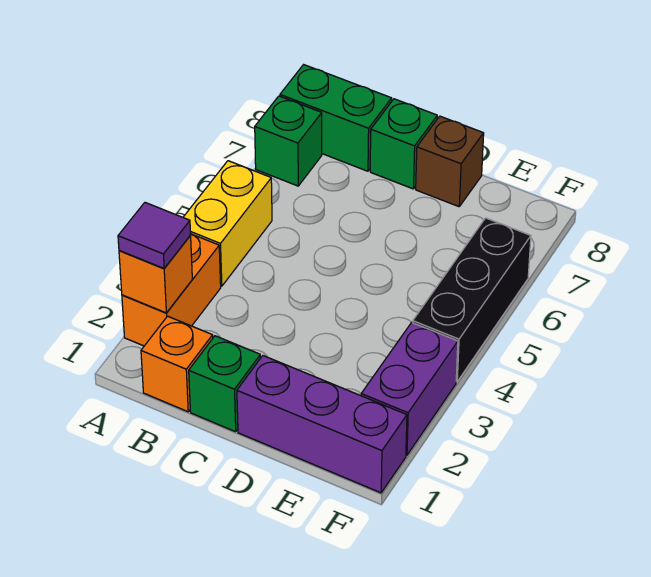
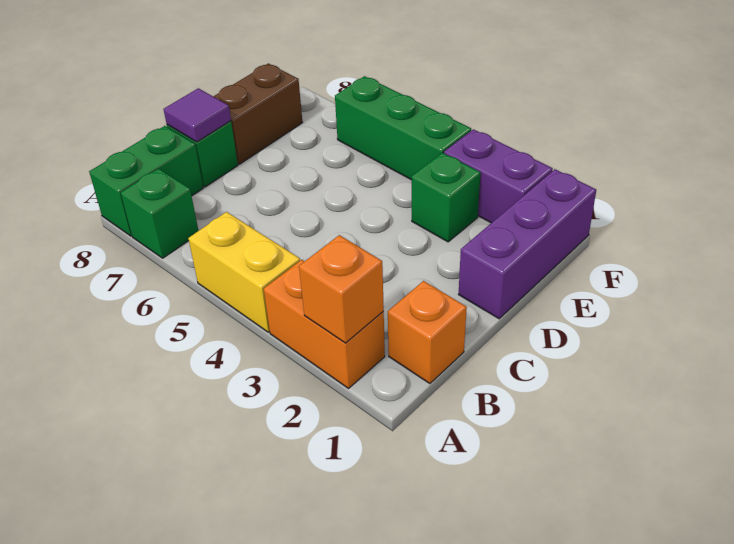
purple tile A2 level 3 -> purple tile C8 level 2
green brick C1 level 1 -> green brick E3 level 1
brown brick D8 level 1 -> brown brick D8:E8 level 1
black brick F4:F6 level 1 -> green brick F4:F6 level 1

